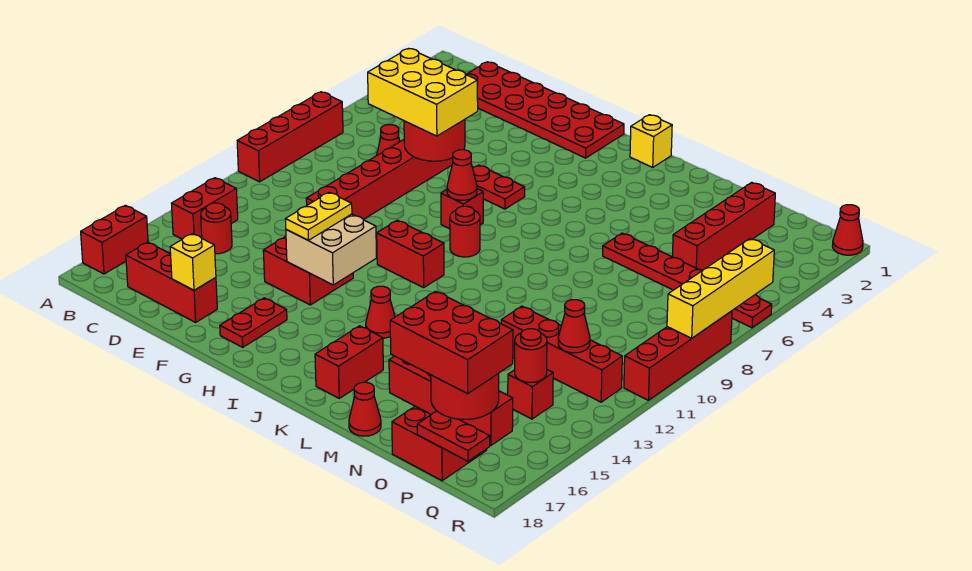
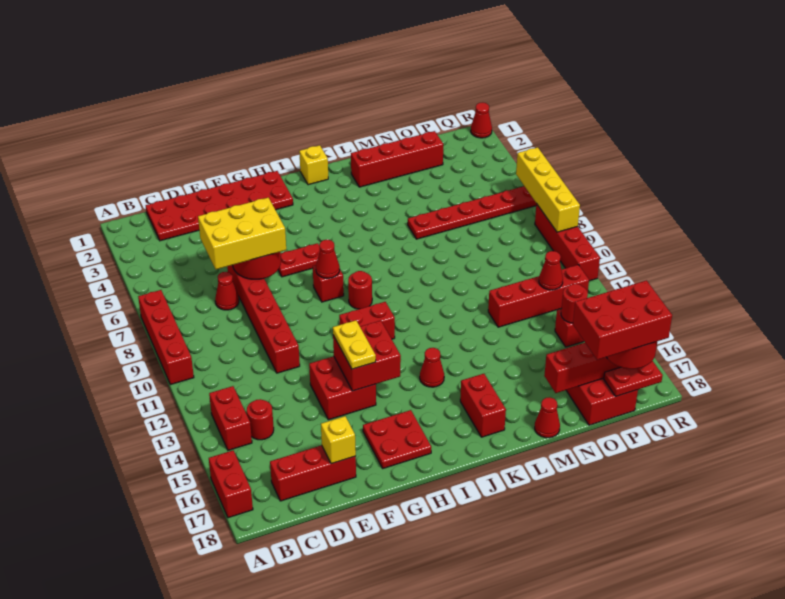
tan brick G13:H14 level 2 -> red brick G13:H14 level 2
red plate G16:G17 level 1 -> red plate G16:H17 level 1
red brick O2:O5 level 1 -> red brick L2:O2 level 1

